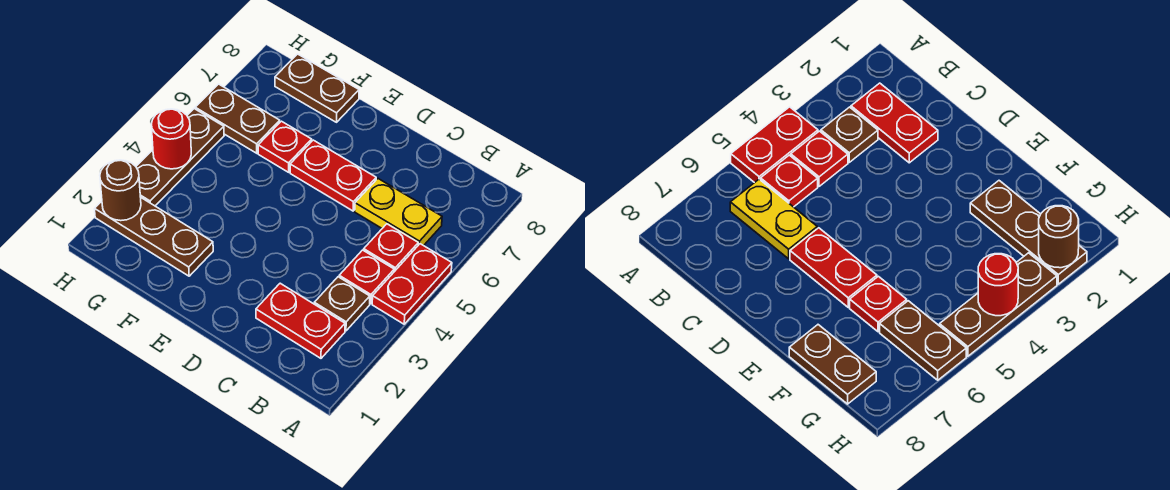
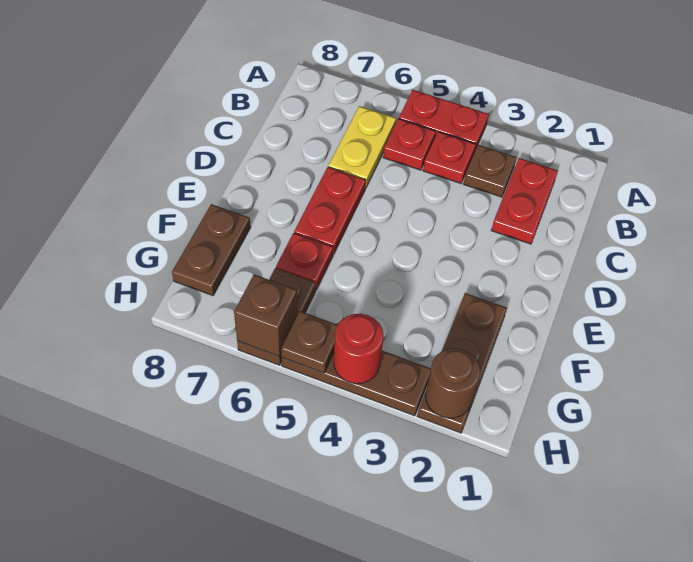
none -> brown plate H5 level 2
none -> brown brick H6 level 2

